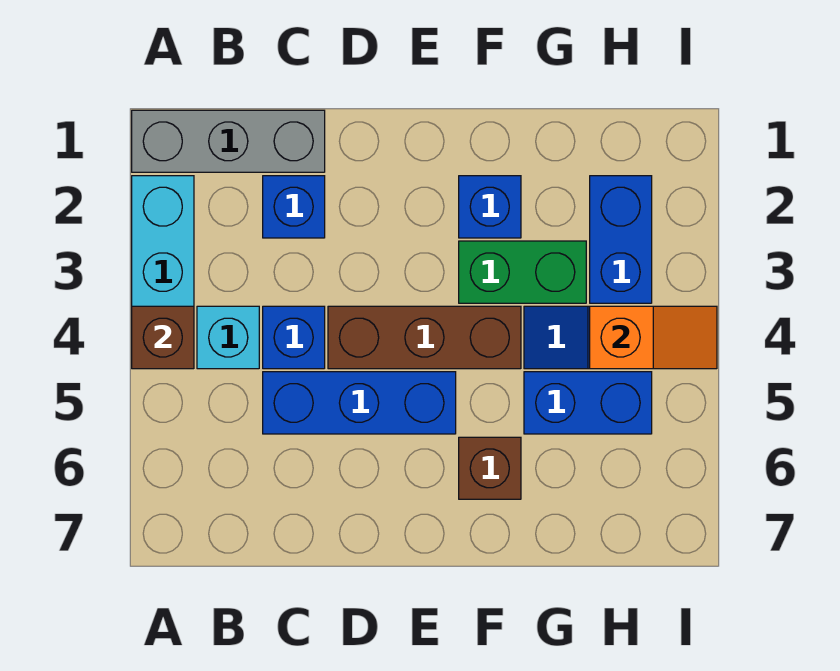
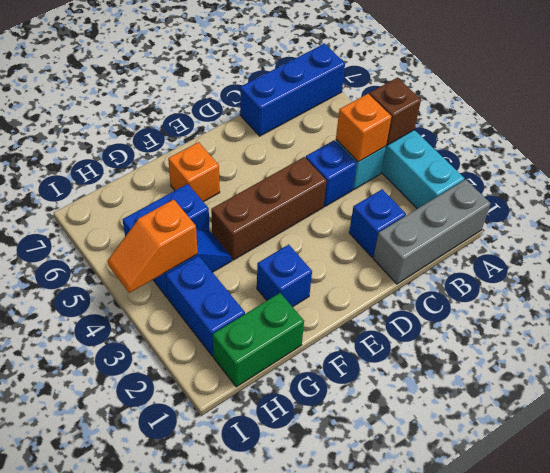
none -> orange brick B4 level 2
blue brick C5:E5 level 1 -> blue brick A7:C7 level 1
green brick F3:G3 level 1 -> green brick G1:H1 level 1
brown brick F6 level 1 -> orange brick F6 level 1

